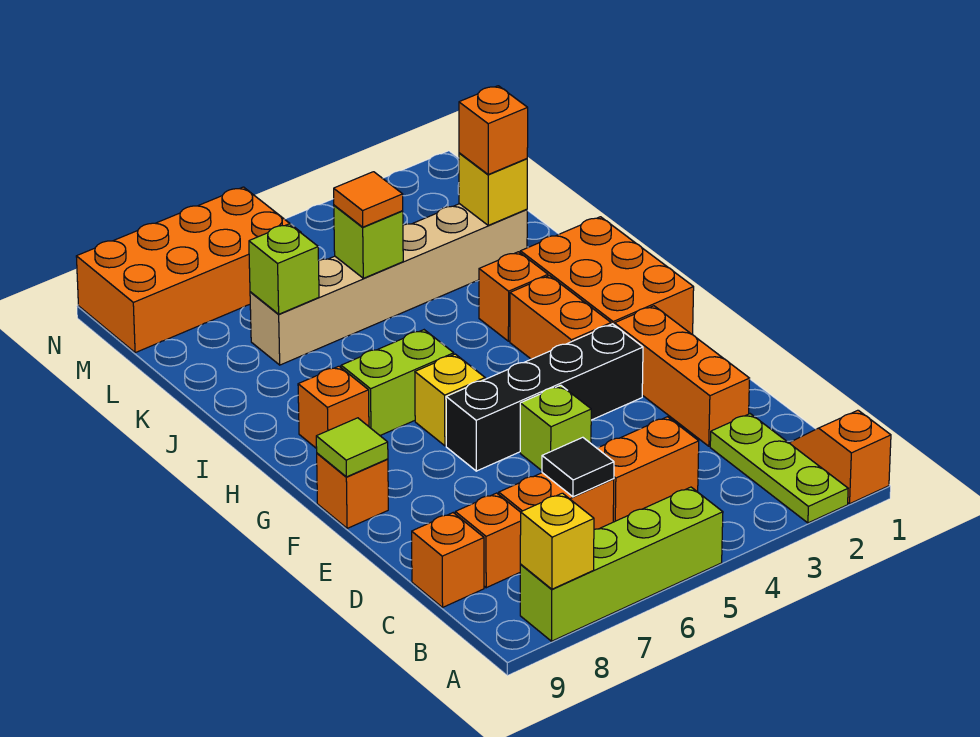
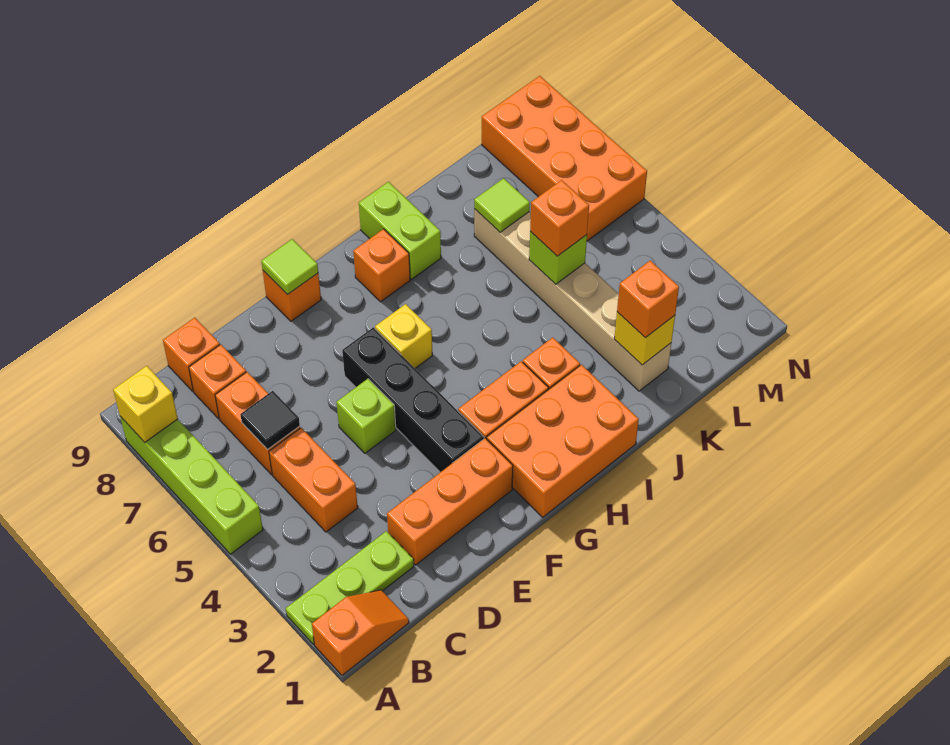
lime brick H6:H7 level 1 -> lime brick I8:I9 level 1
orange tile K5 level 3 -> orange brick K5 level 3
lime brick K7 level 2 -> lime tile K7 level 2

